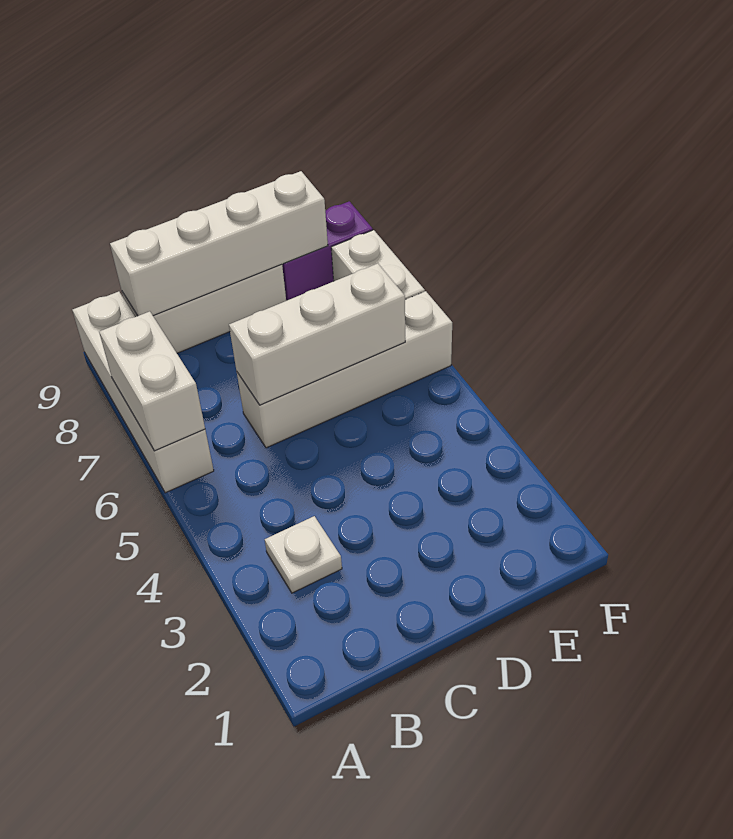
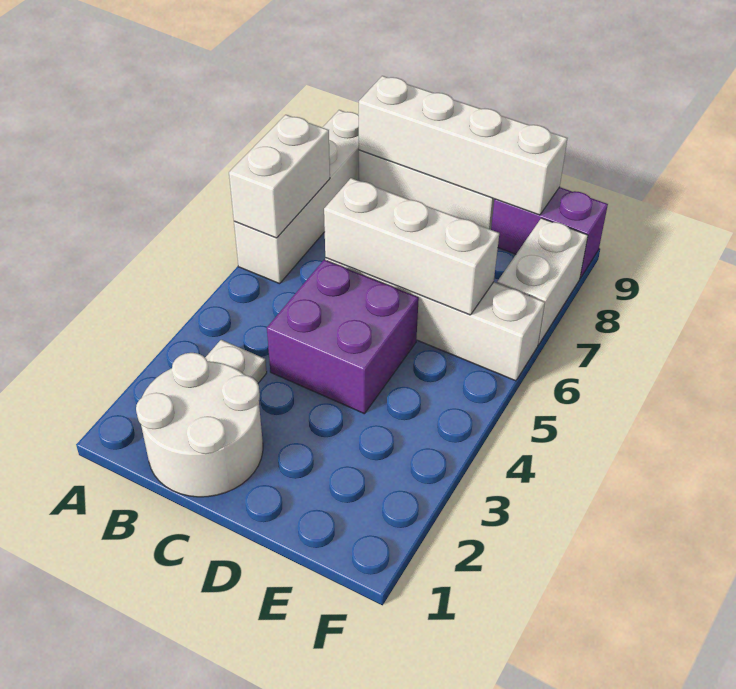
none -> white round brick B1:C2 level 1
none -> purple brick C4:D5 level 1

